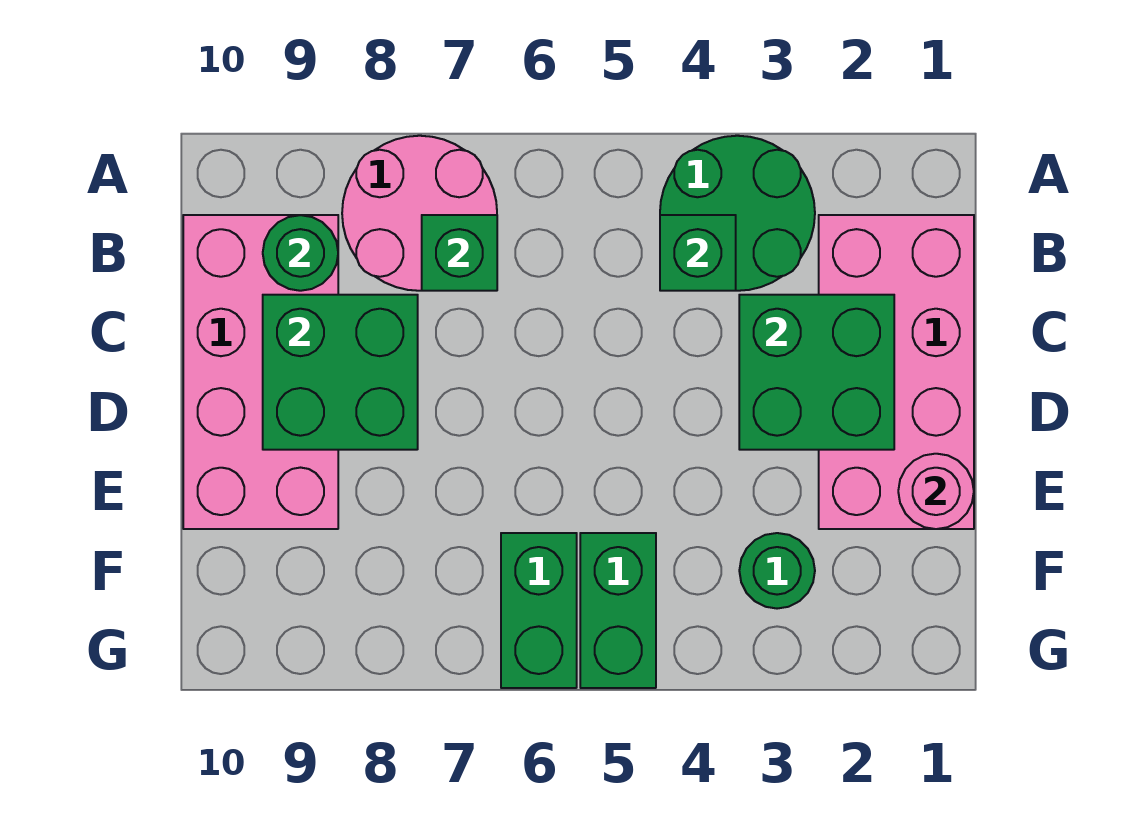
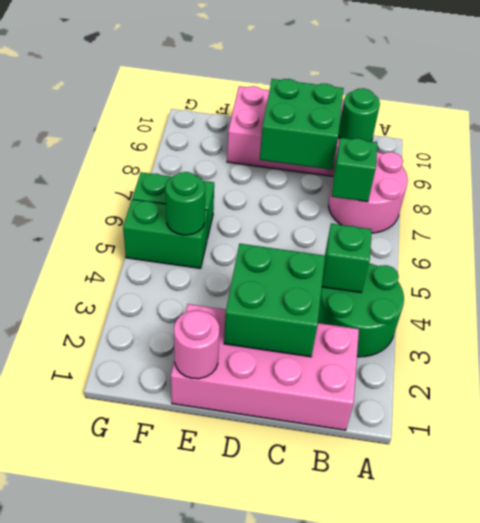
green round brick F3 level 1 -> green round brick F5 level 2

